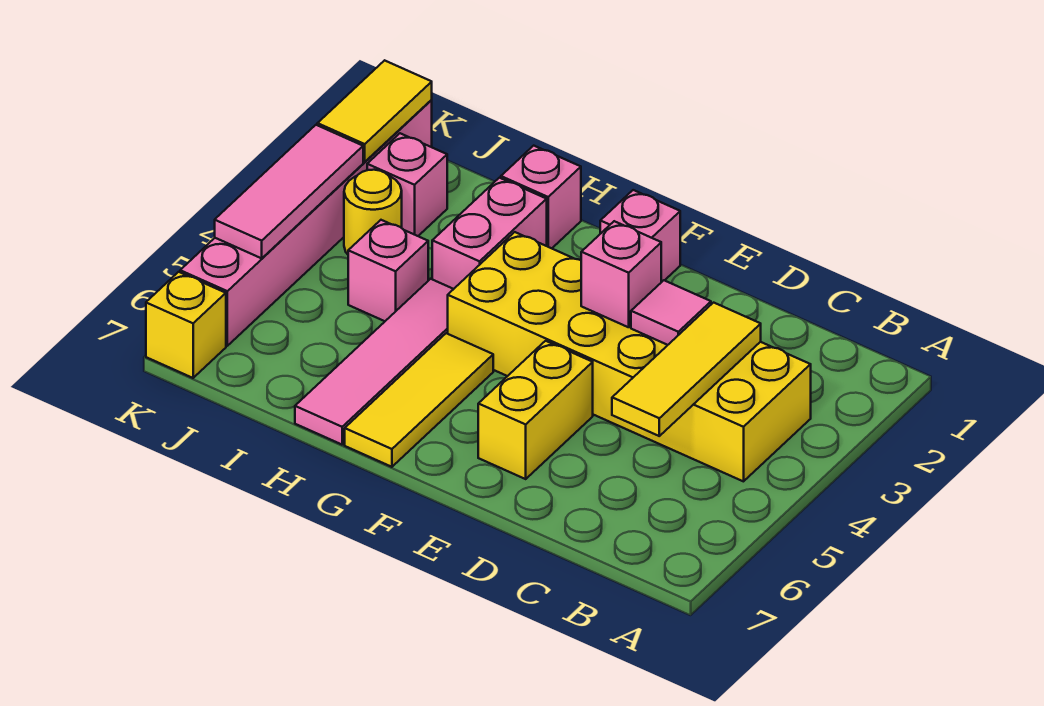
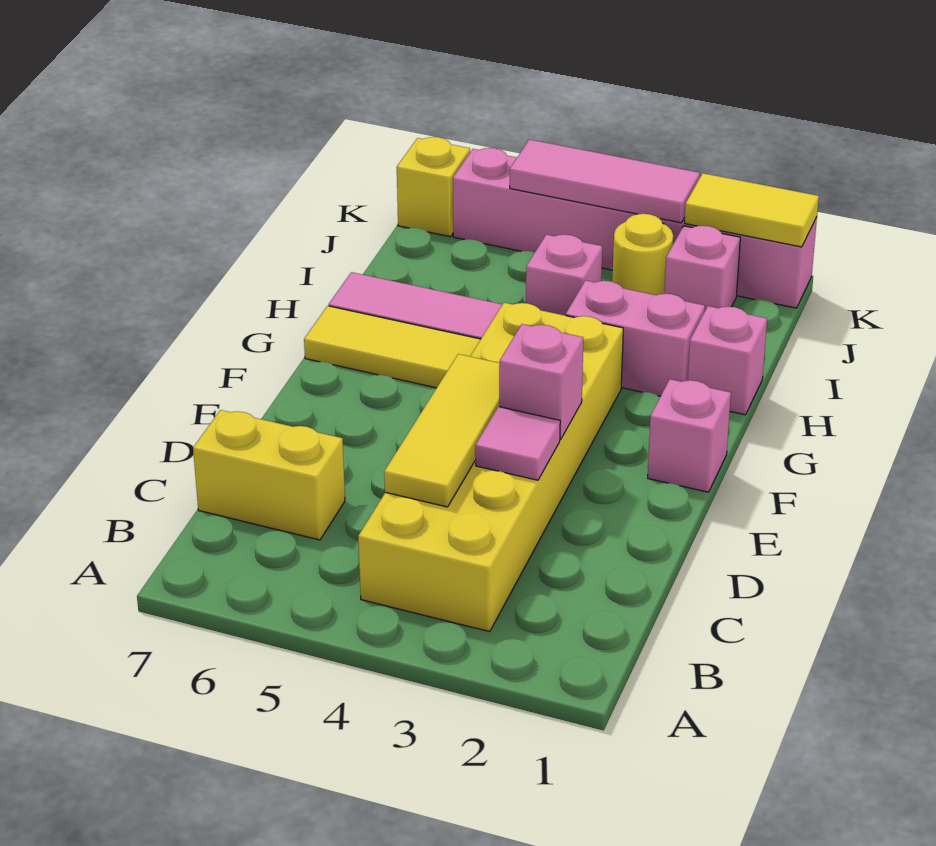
yellow tile C3:C5 level 2 -> yellow tile C4:E4 level 2
yellow brick E5:E6 level 1 -> yellow brick C6:C7 level 1

